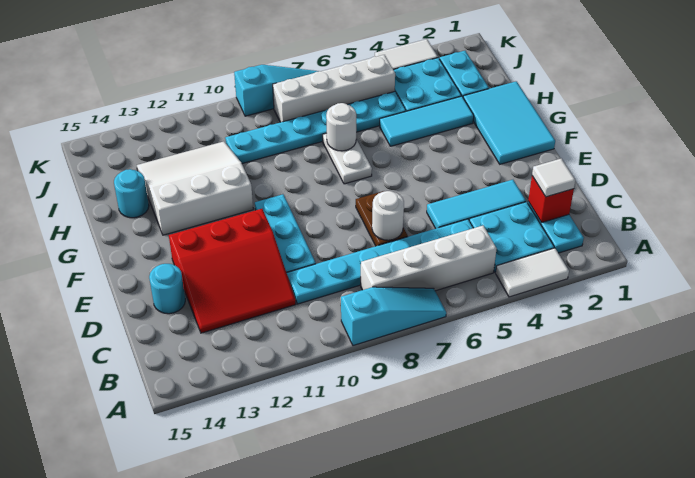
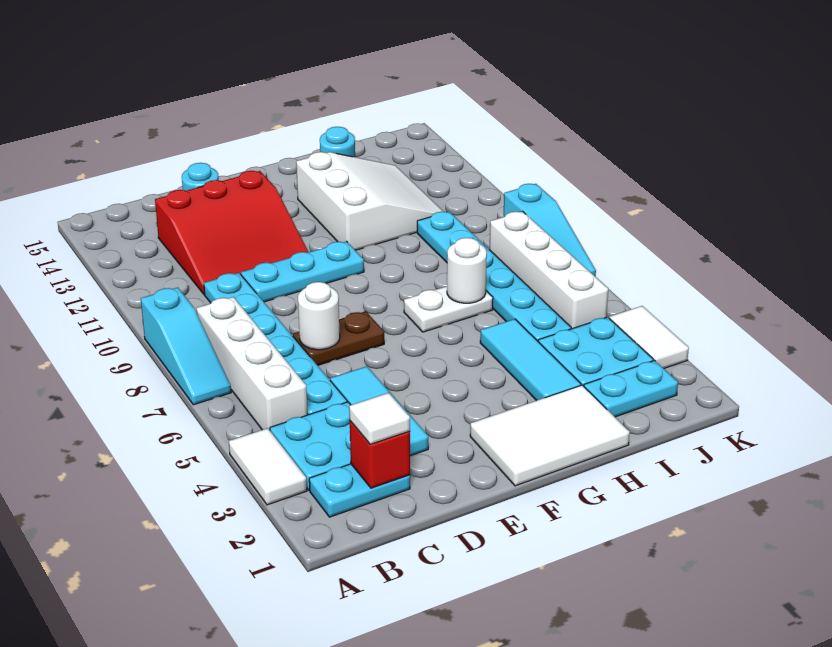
red slope C11:E13 level 1 top E -> red slope C11:E13 level 1 top 13
cyan tile F1:H2 level 1 -> white tile F1:H2 level 1

